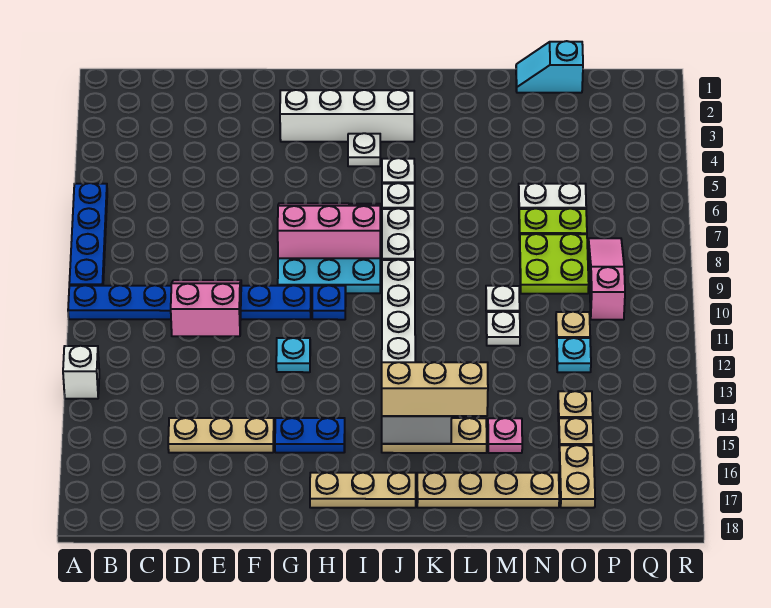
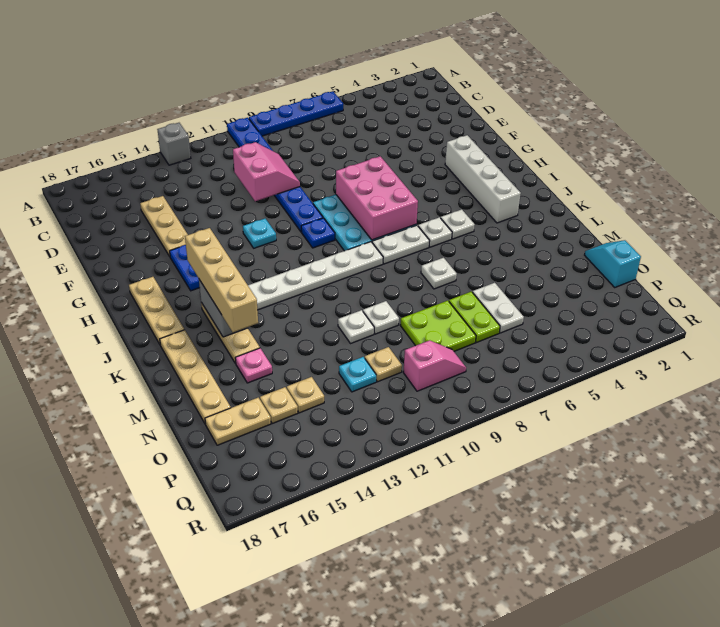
white brick A13 level 1 -> grey brick A13 level 1
pink slope G7:I8 level 2 top 8 -> pink brick G7:I8 level 2
white plate I4 level 1 -> white plate L7 level 1
tan brick J15:L15 level 3 -> tan brick I15:L15 level 3
pink slope P8:P10 level 1 top 10 -> pink slope P9:P10 level 1 top 10

